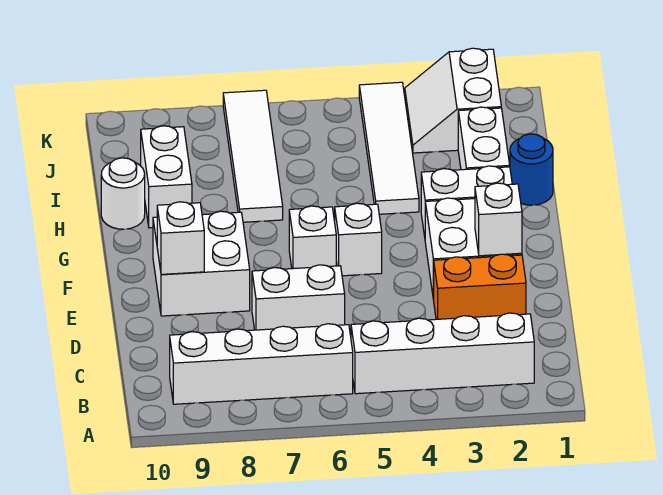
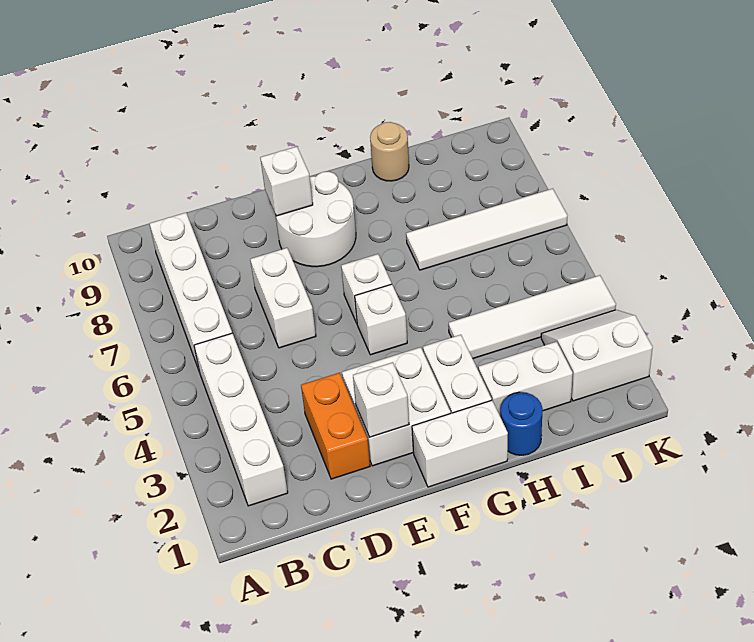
white brick E8:F9 level 1 -> white round brick E8:F9 level 1
white brick H9:I9 level 1 -> white brick F1:G1 level 1
white round brick H10 level 1 -> tan round brick H10 level 1

